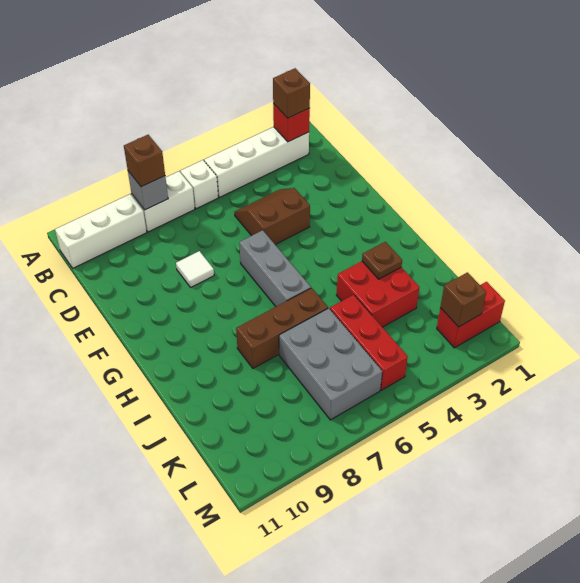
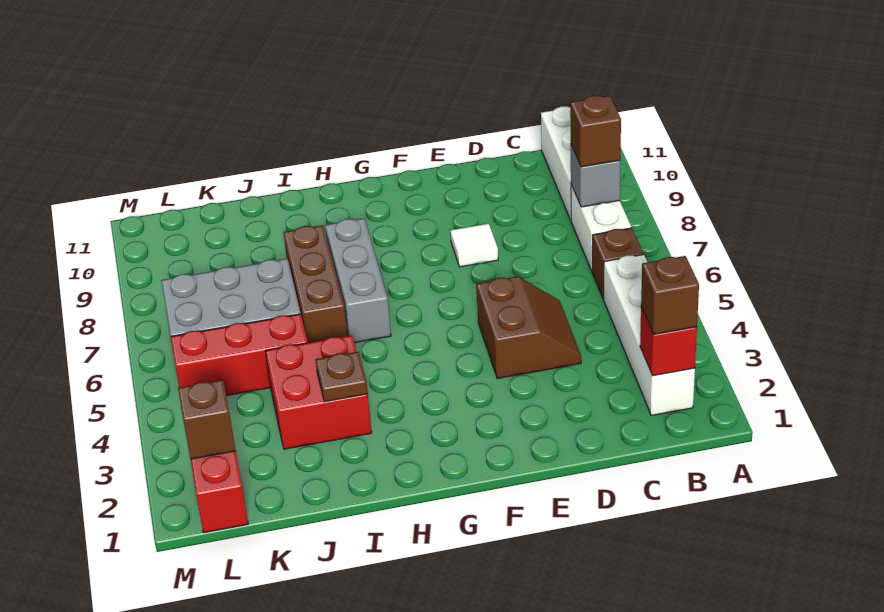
white brick B6 level 1 -> brown brick B6 level 1
grey brick F6:H6 level 1 -> grey brick H6:H8 level 1

